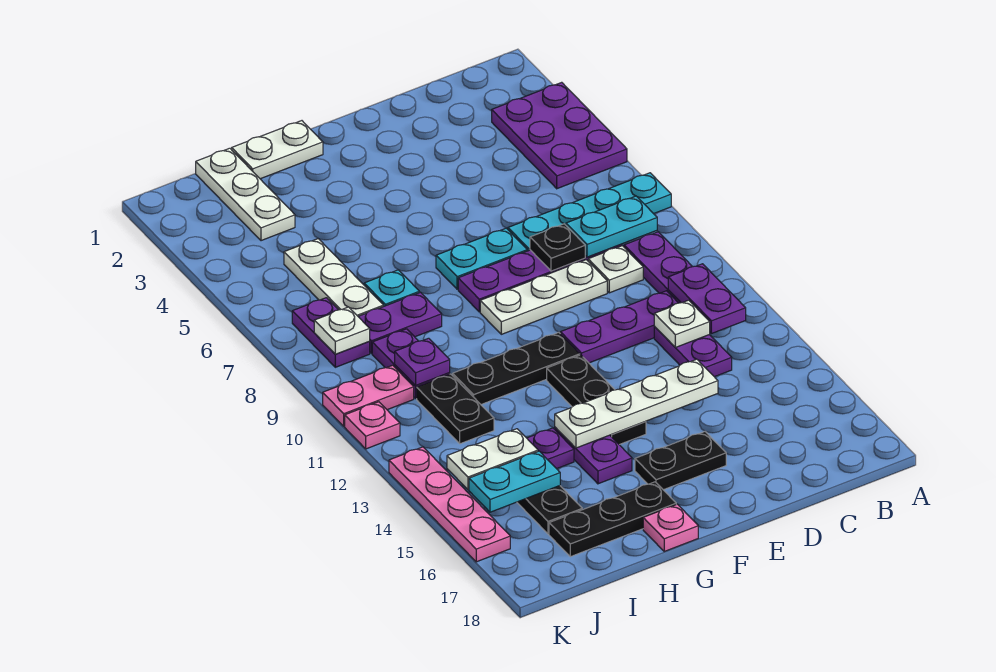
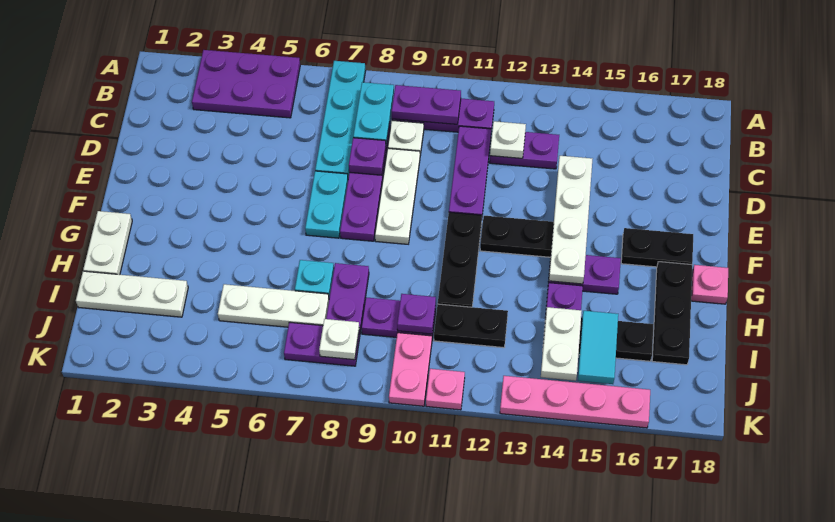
purple plate B11:B12 level 2 -> purple plate B9:B10 level 2
black plate D8 level 2 -> purple plate D8 level 2
black plate E16:F16 level 1 -> black plate F16:F17 level 1
cyan plate I15:J15 level 2 -> cyan tile I15:J15 level 2

